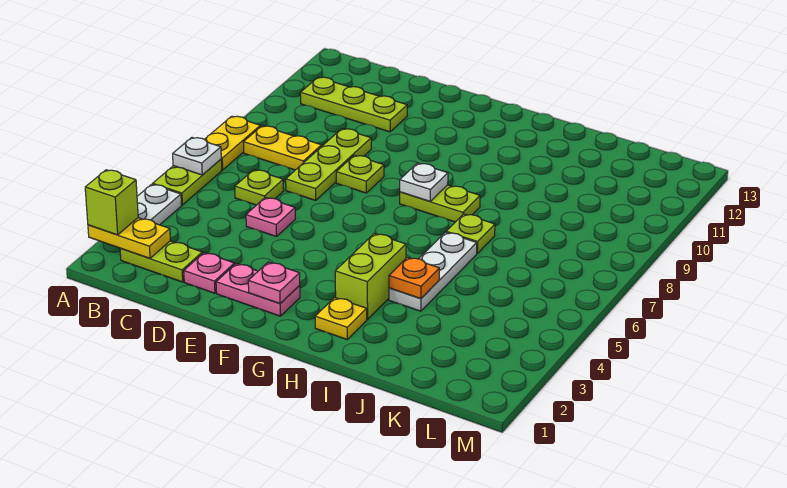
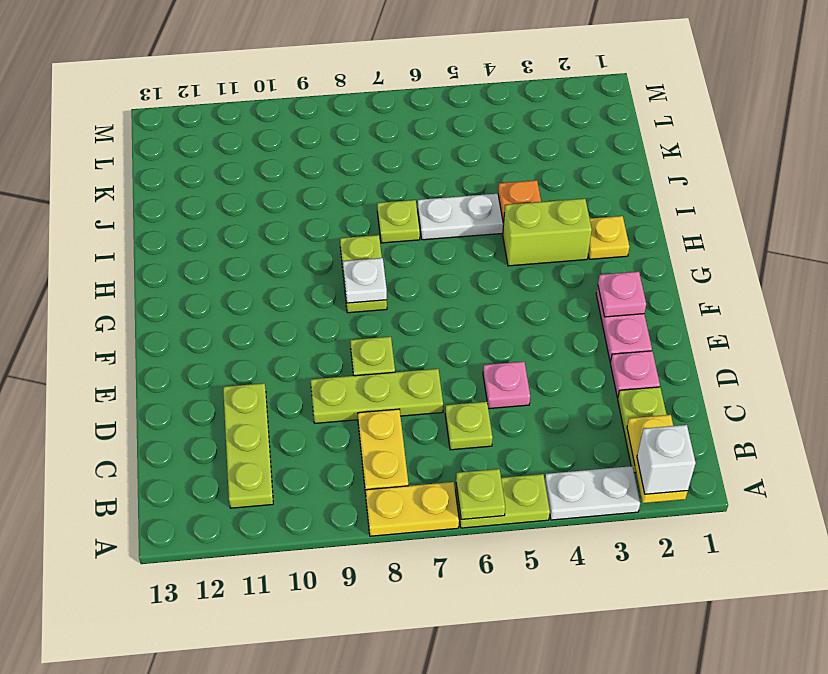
lime brick A2 level 3 -> white brick A2 level 3
white plate A6 level 2 -> lime plate A6 level 2

